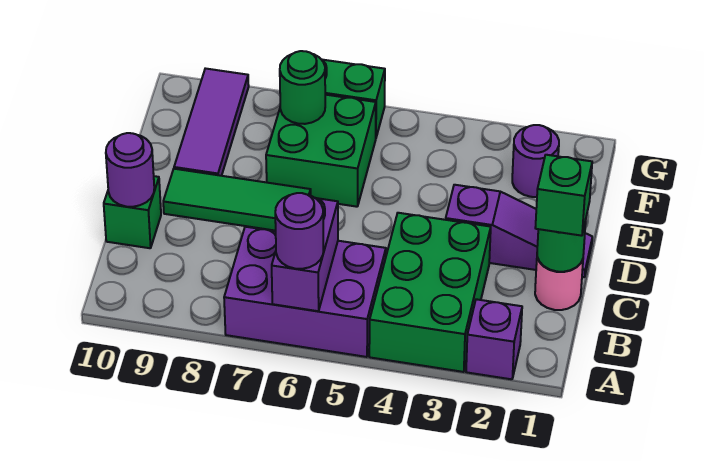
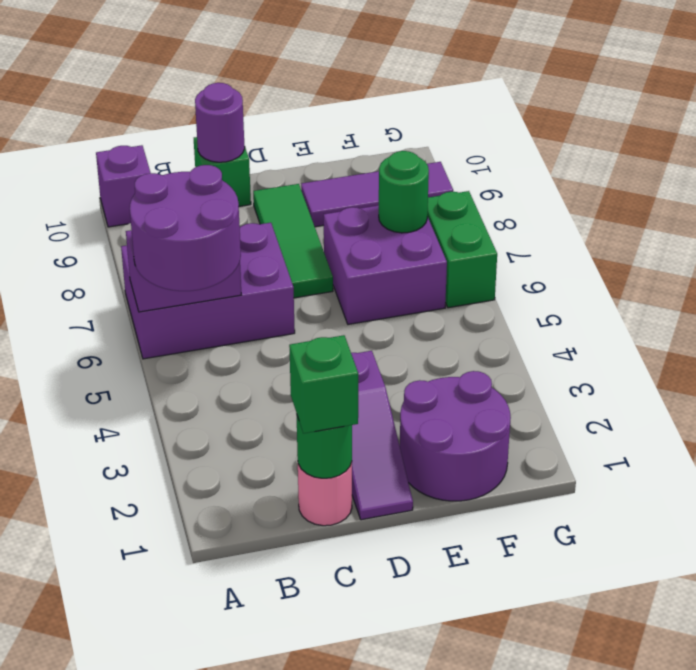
purple brick A2 level 1 -> purple brick A10 level 1
green brick A3:C4 level 1 -> none
purple brick A5:B7 level 1 -> purple brick A6:C7 level 1
purple round brick A6 level 3 -> purple round brick A5:B6 level 3
green brick E6:F7 level 1 -> purple brick E6:F7 level 1
purple round brick F2 level 1 -> purple round brick E1:F2 level 1

